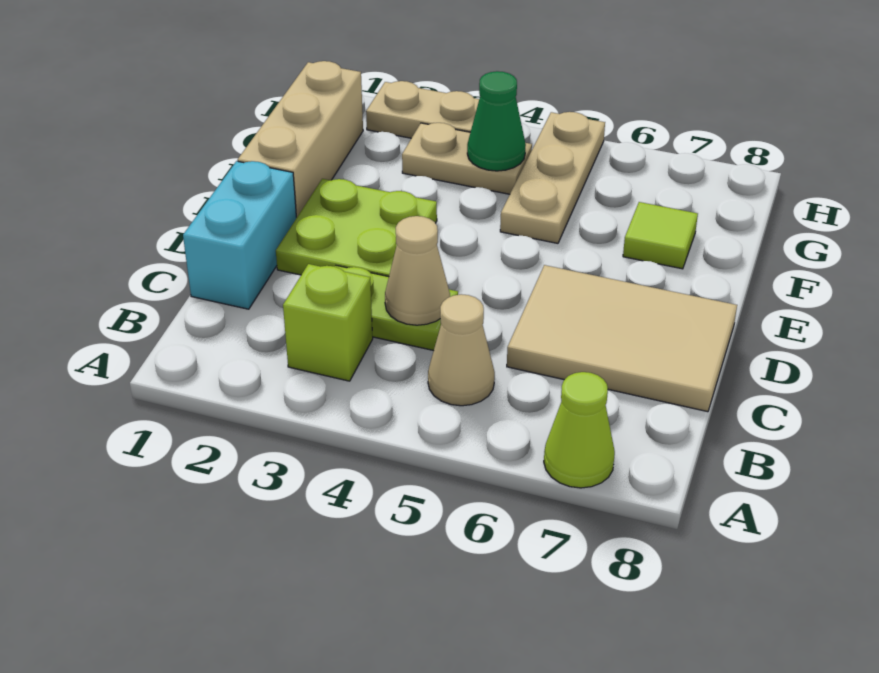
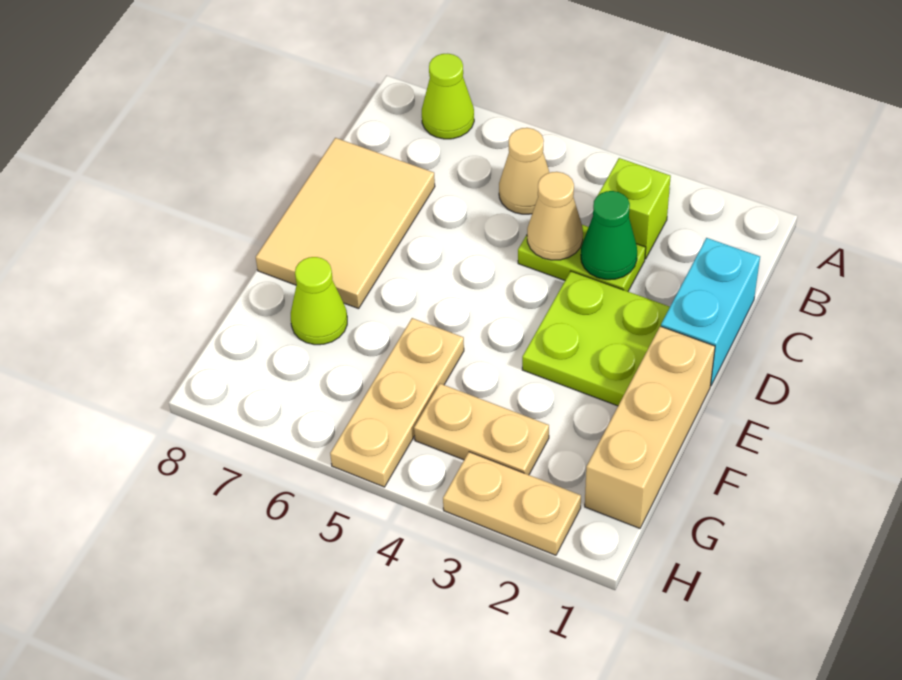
tan tile C6:D8 level 1 -> tan tile C7:E8 level 1
lime tile F7 level 1 -> lime cone F7 level 1
green cone G4 level 2 -> green cone C3 level 2

